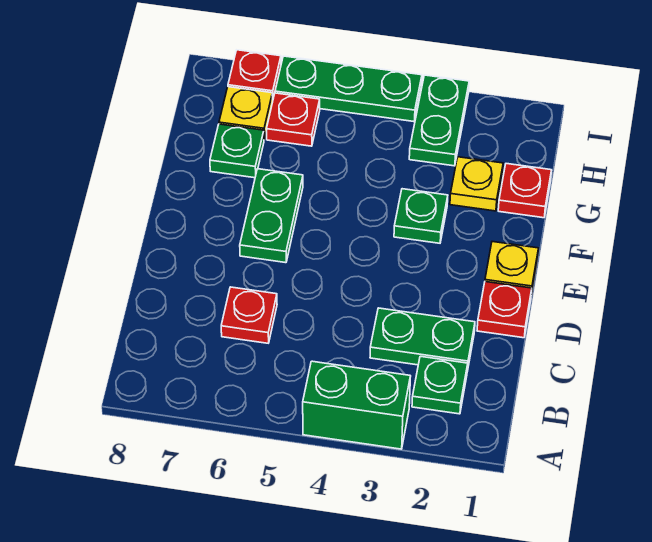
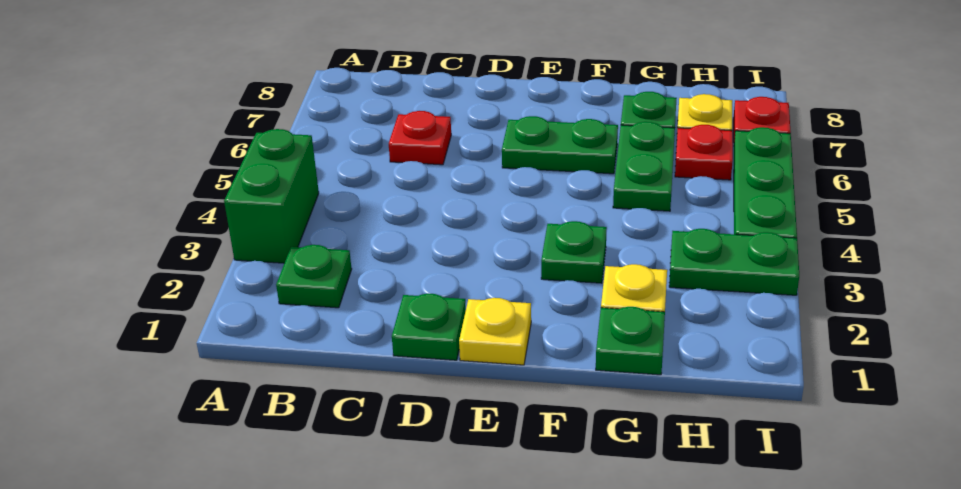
green plate C2:C3 level 1 -> green plate G5:G6 level 1
red plate D1 level 1 -> green plate D1 level 1
red plate G1 level 1 -> green plate G1 level 1

